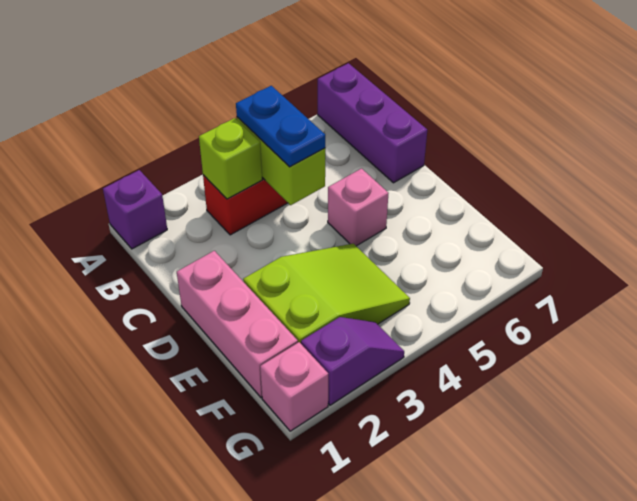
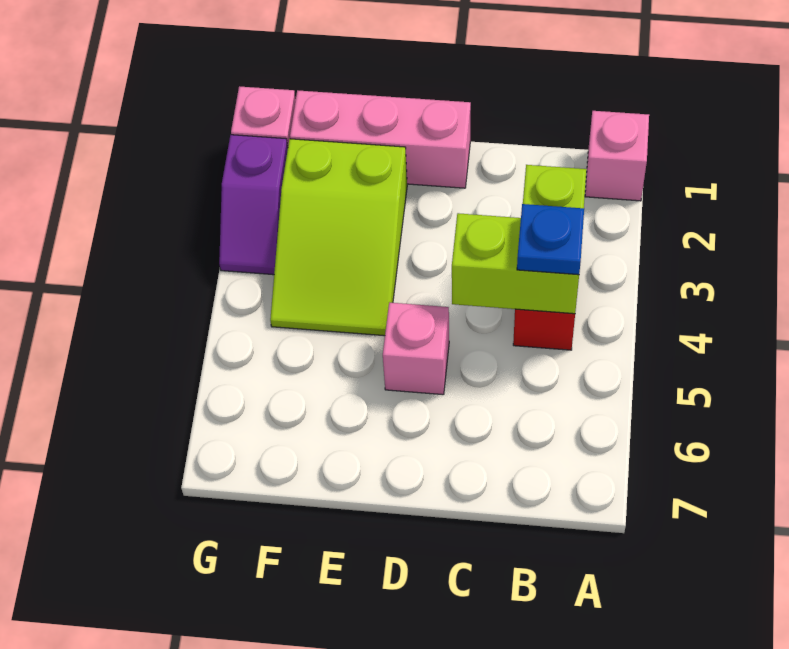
purple brick A1 level 1 -> pink brick A1 level 1
purple brick A7:C7 level 1 -> none
blue plate B4:C4 level 3 -> blue plate B4 level 3

